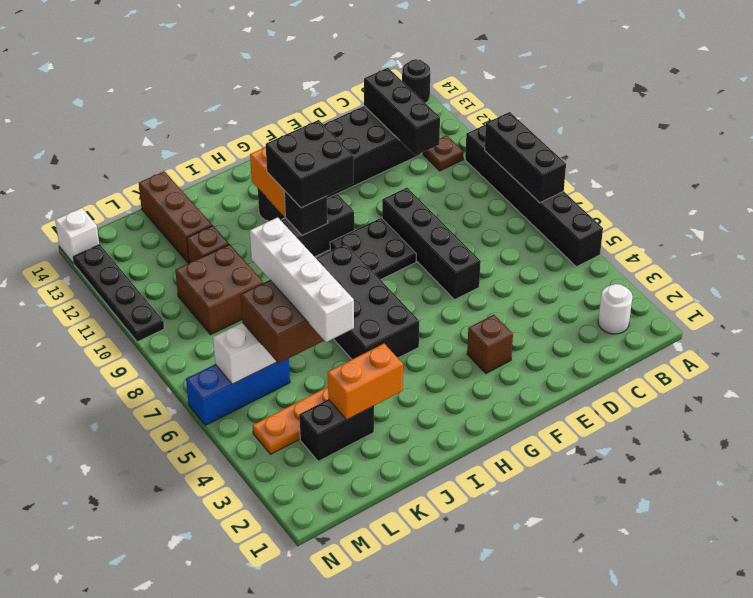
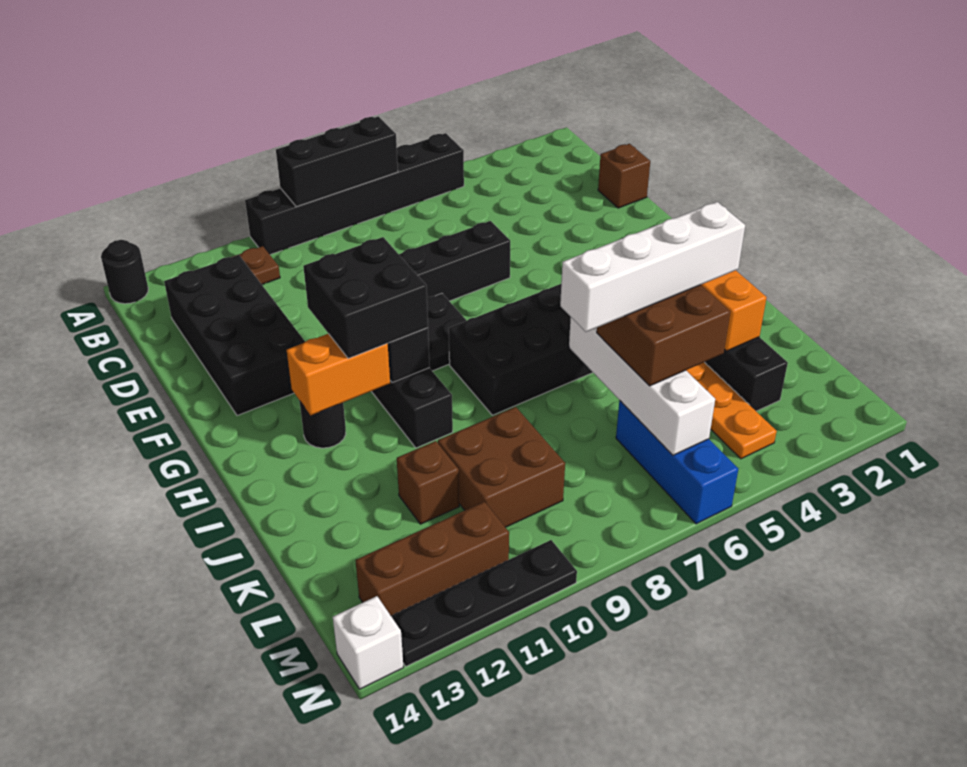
white round brick B2 level 1 -> none
black brick C11:C13 level 2 -> none
brown brick F3 level 1 -> brown brick D1 level 1
brown brick K12:K14 level 1 -> brown brick M11:M13 level 1

